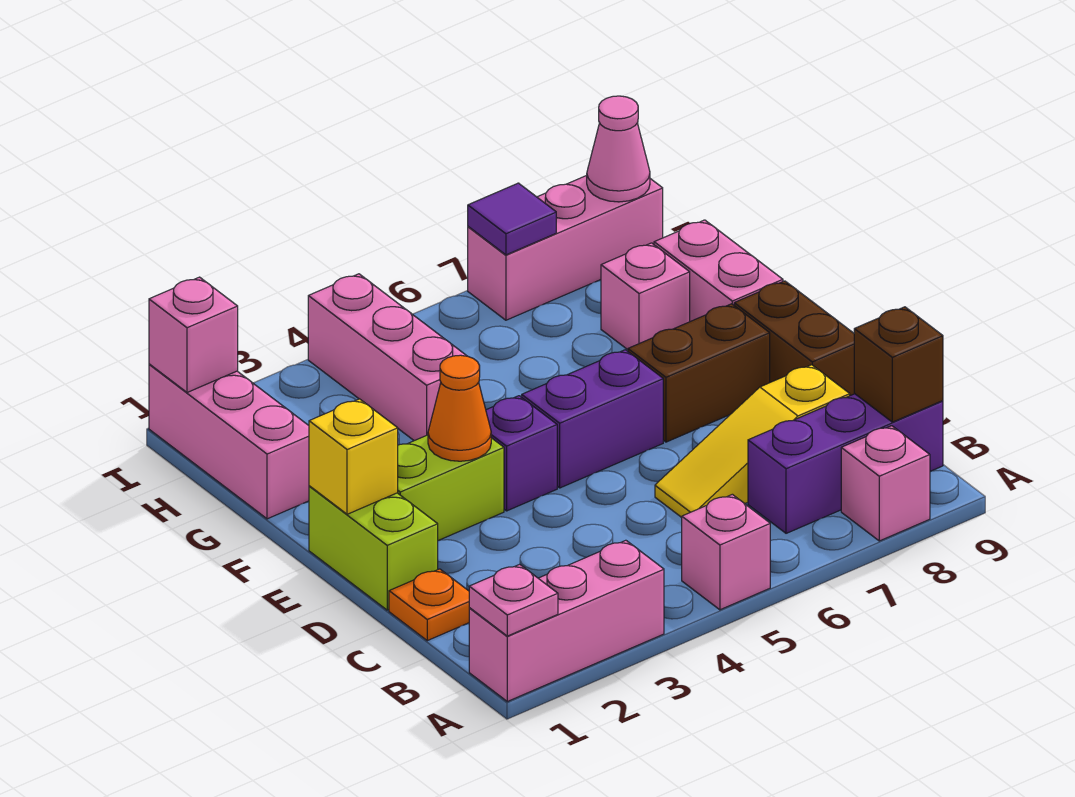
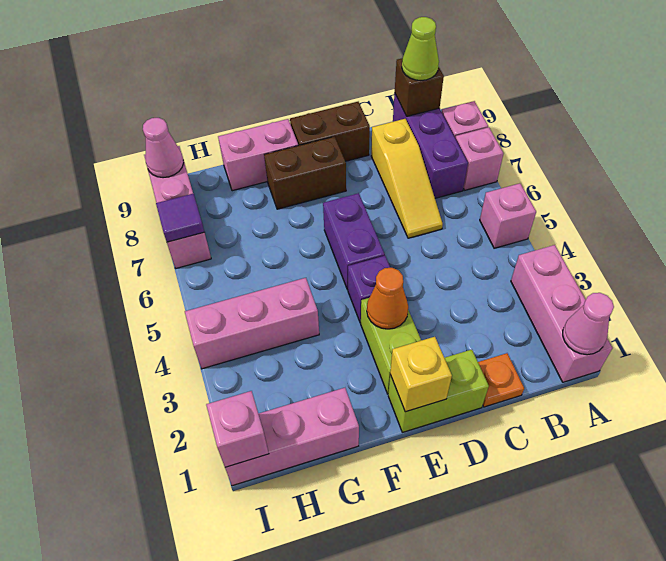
pink plate A1 level 2 -> pink cone A1 level 2
none -> lime cone B9 level 3
brown brick E7:E8 level 1 -> brown brick E8:F8 level 1
pink brick G8 level 1 -> pink brick A7 level 1

